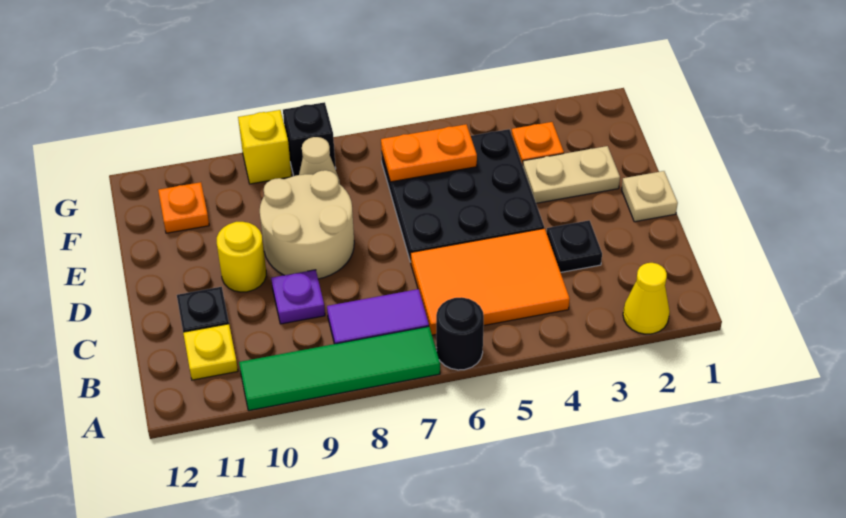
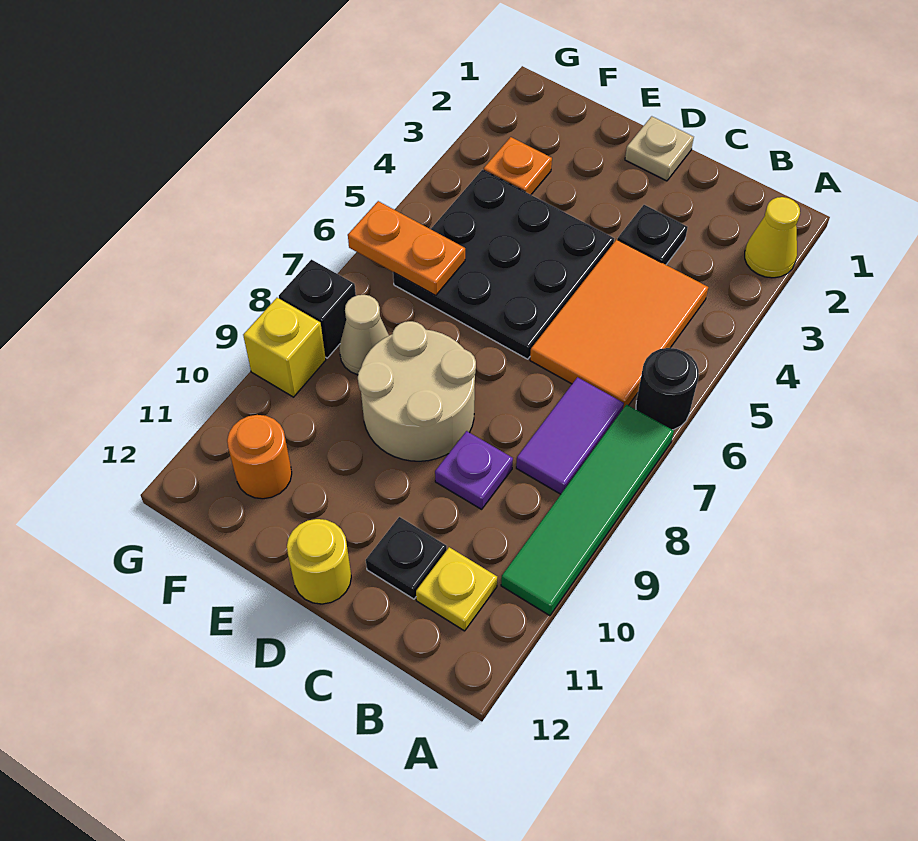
yellow round brick D10 level 1 -> yellow round brick D12 level 1
tan plate E2:E3 level 1 -> none
orange plate F5:F6 level 2 -> orange plate F6:G6 level 2
orange plate F11 level 1 -> orange round brick F11 level 1

